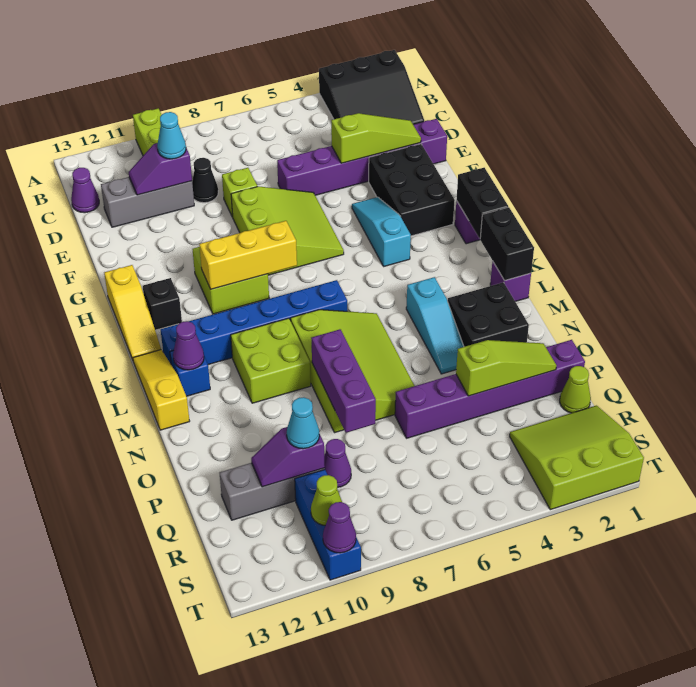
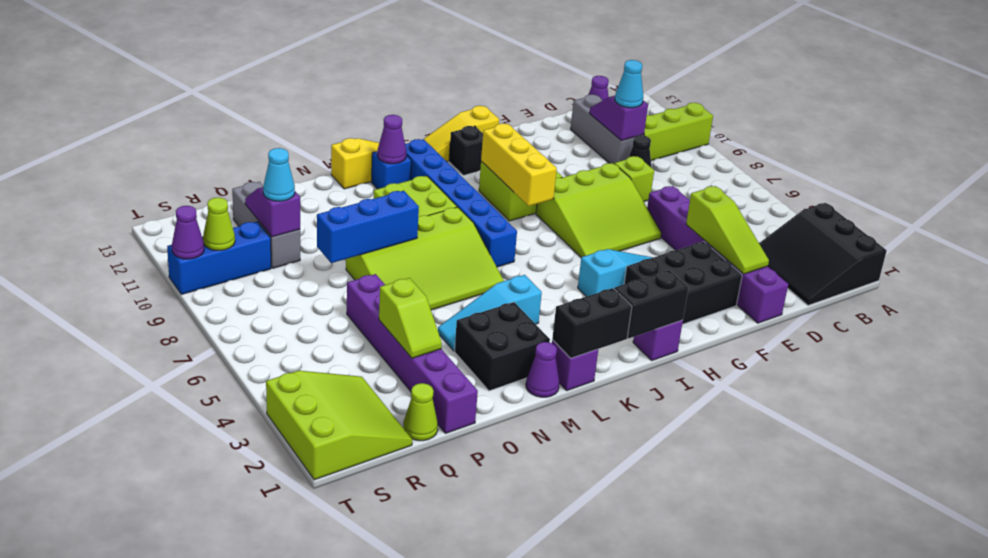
purple brick N8:P8 level 2 -> blue brick N8:P8 level 2
lime slope P2:P4 level 2 top 4 -> lime slope P3:P4 level 2 top 4
purple cone Q9 level 1 -> purple cone M1 level 1

